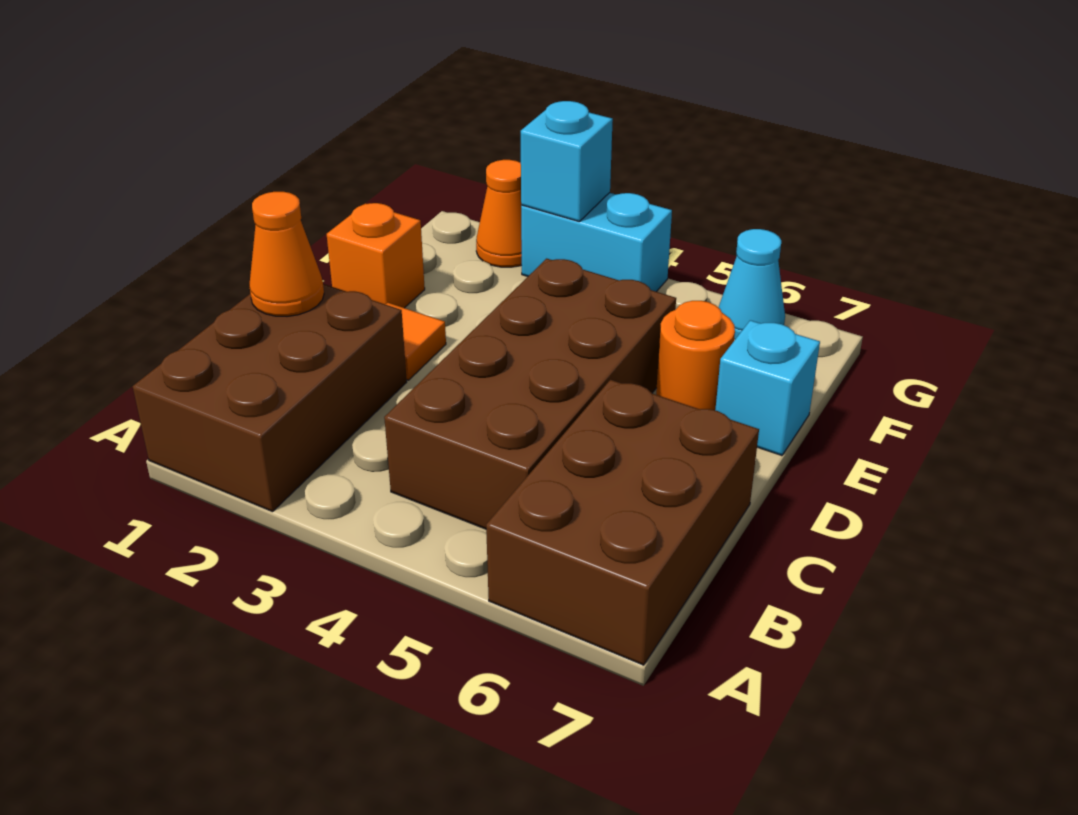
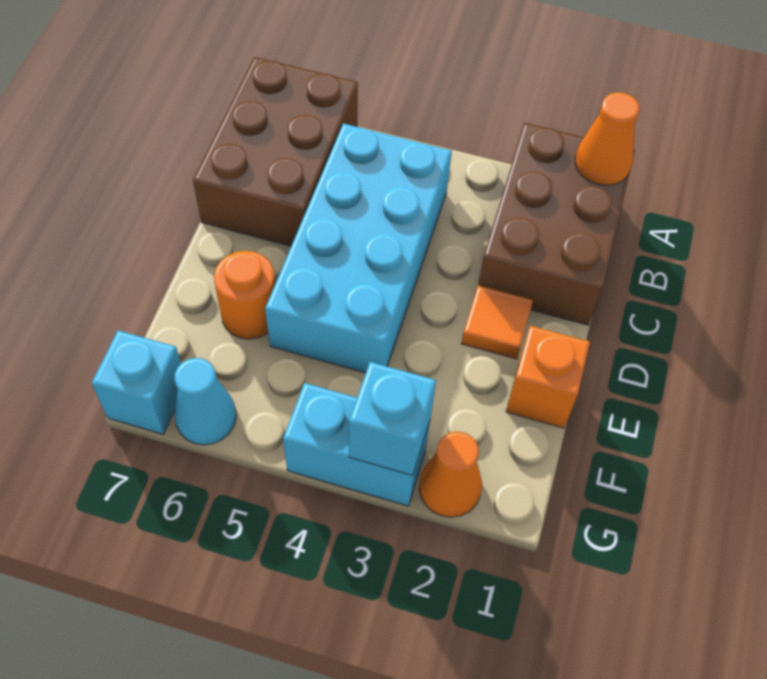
brown brick B4:E5 level 1 -> cyan brick B4:E5 level 1
orange cone C1 level 2 -> orange cone A1 level 2
cyan brick E7 level 1 -> cyan brick G7 level 1

